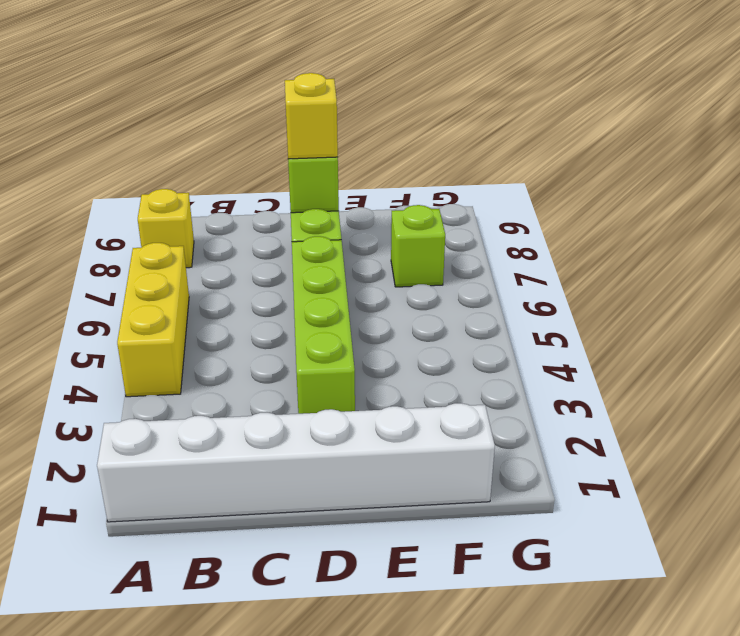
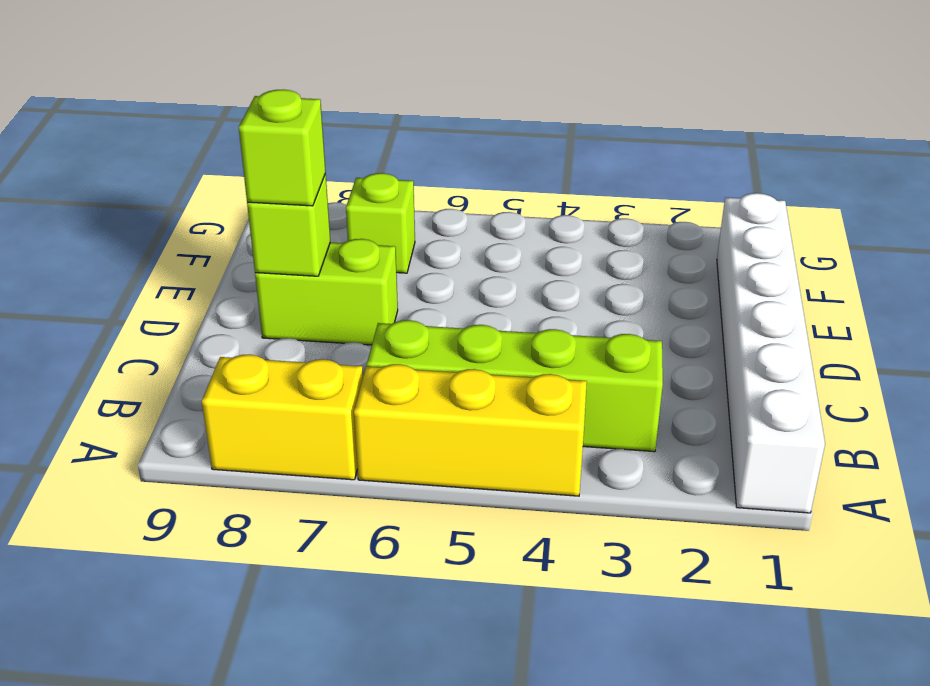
yellow brick A8 level 1 -> yellow brick A7:A8 level 1
lime brick D3:D6 level 1 -> lime brick B3:B6 level 1
yellow brick D8 level 3 -> lime brick D8 level 3

